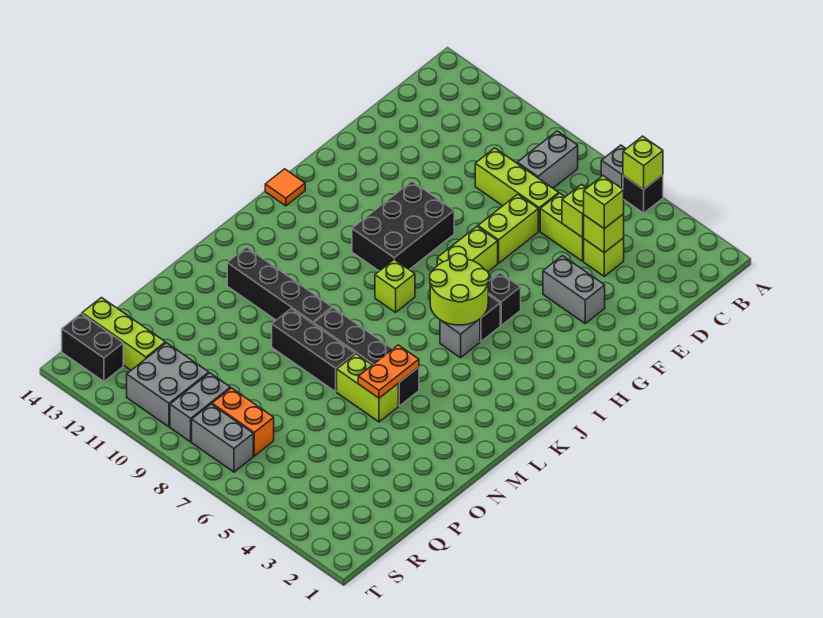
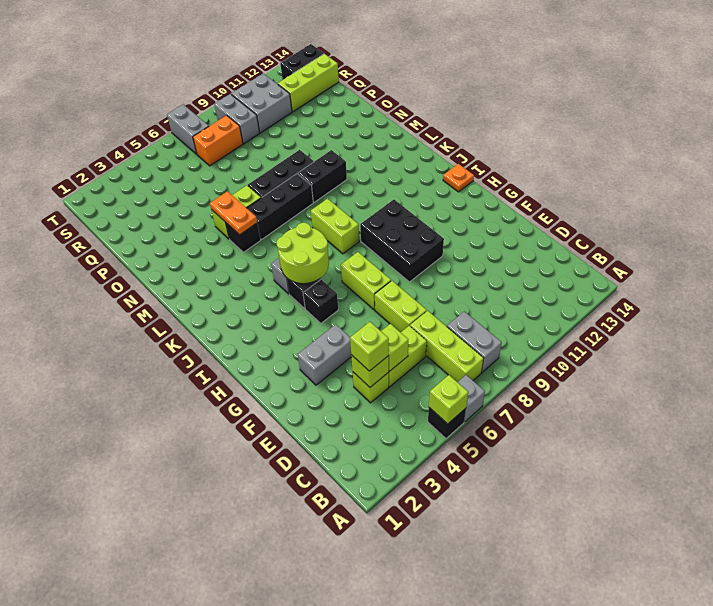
lime brick D7:D9 level 1 -> lime brick B7:D7 level 1
orange tile I14 level 1 -> orange plate I14 level 1
lime brick J8 level 1 -> lime brick J8:K8 level 1
black brick M9:M12 level 1 -> black brick M9:M10 level 1
grey brick S7:S8 level 1 -> grey brick S7:T7 level 1

